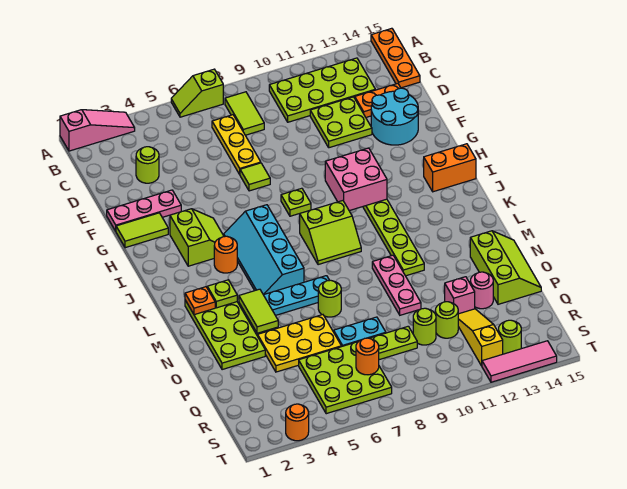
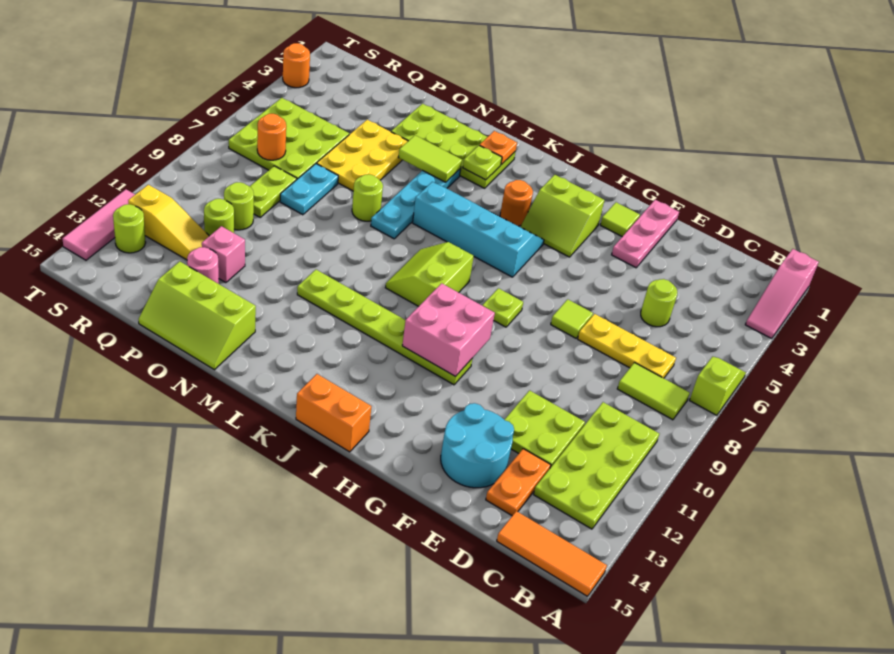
orange plate A15:C15 level 1 -> orange tile A15:C15 level 1
lime round brick D3 level 1 -> lime round brick D5 level 1
lime tile G1:G2 level 1 -> lime tile G2 level 1
orange brick I14:I15 level 1 -> orange brick I15:J15 level 1
pink plate M10:O10 level 1 -> none

